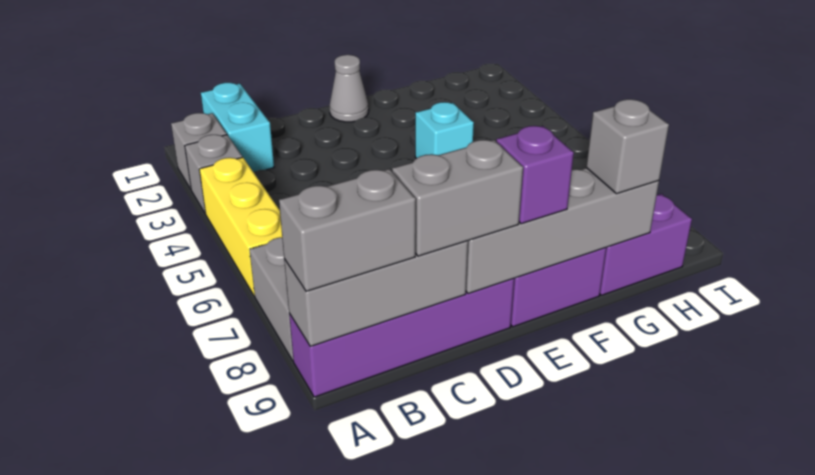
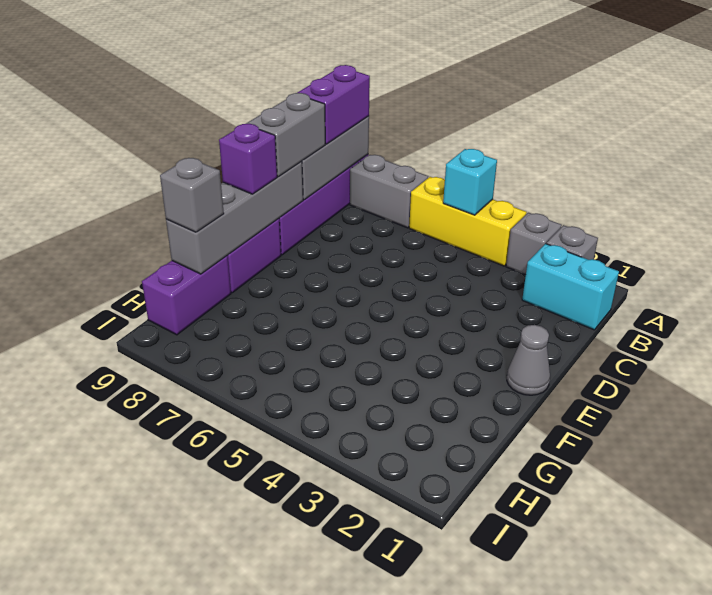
grey brick A9:B9 level 3 -> purple brick A9:B9 level 3
cyan brick F4 level 1 -> cyan brick A5 level 2

